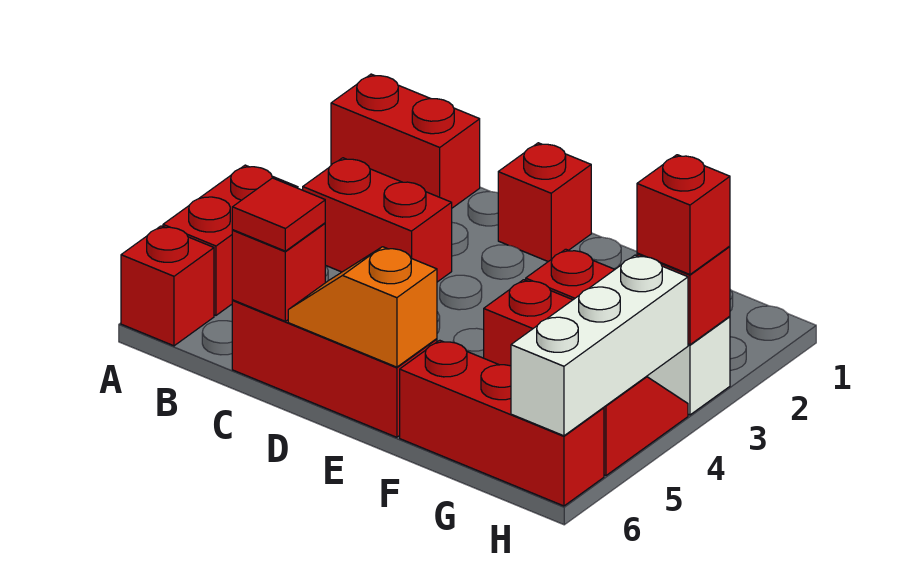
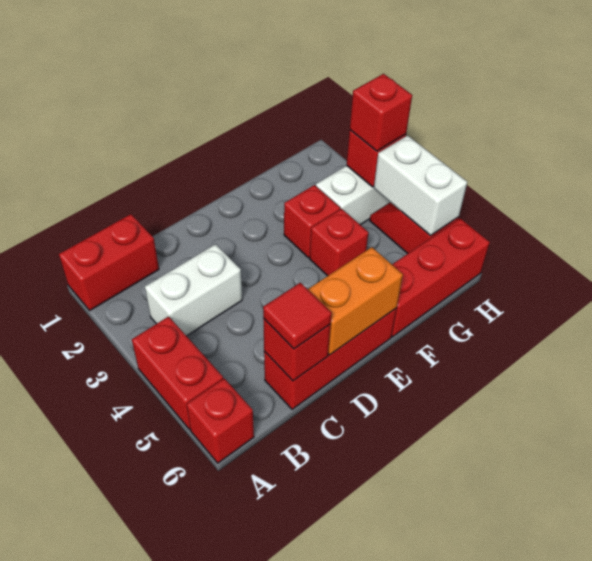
red brick B3:C3 level 1 -> white brick B3:C3 level 1
red brick D1 level 1 -> none
orange slope D6:E6 level 2 top E -> orange brick D6:E6 level 2
white brick H4:H6 level 2 -> white brick H4:H5 level 2

